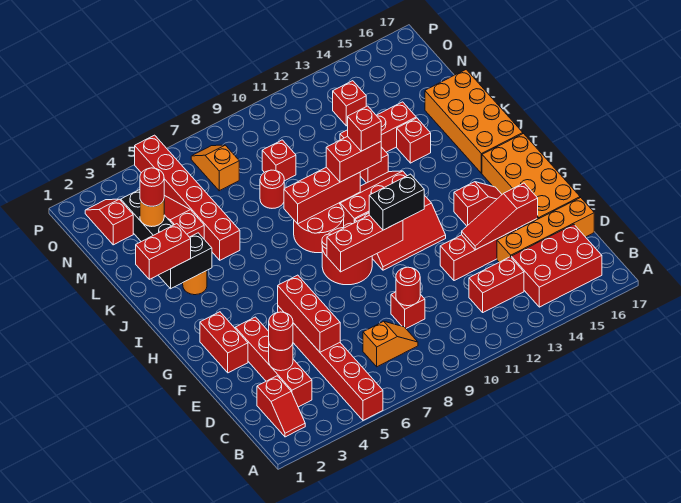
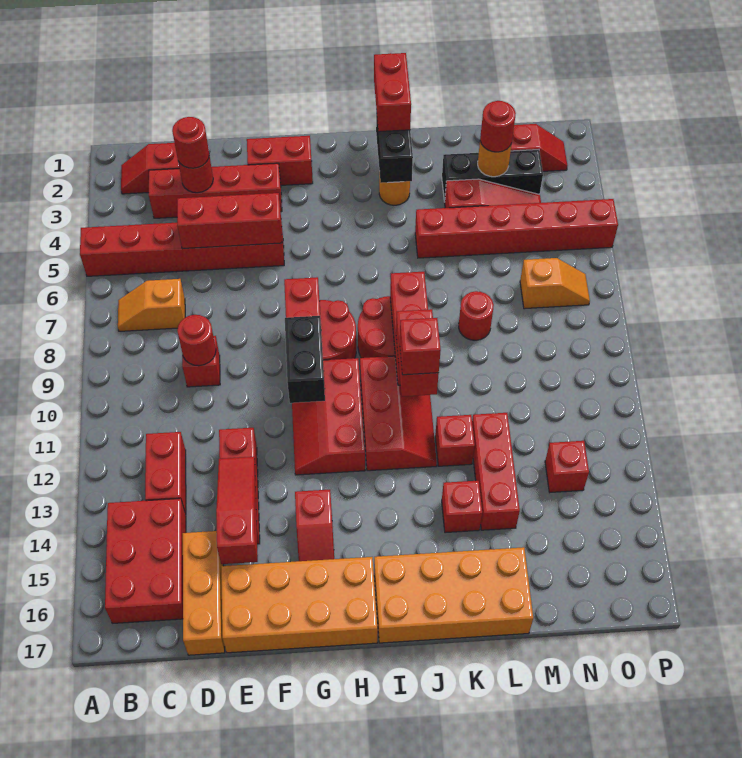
orange slope C7:C8 level 1 top 7 -> orange slope B7:C7 level 1 top C
orange brick D14:D17 level 1 -> orange brick D15:D17 level 1
red brick M9 level 1 -> none

